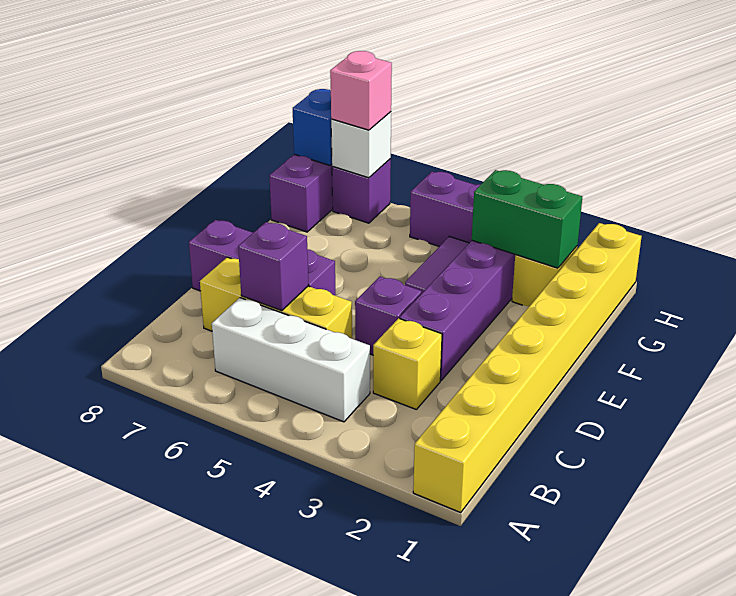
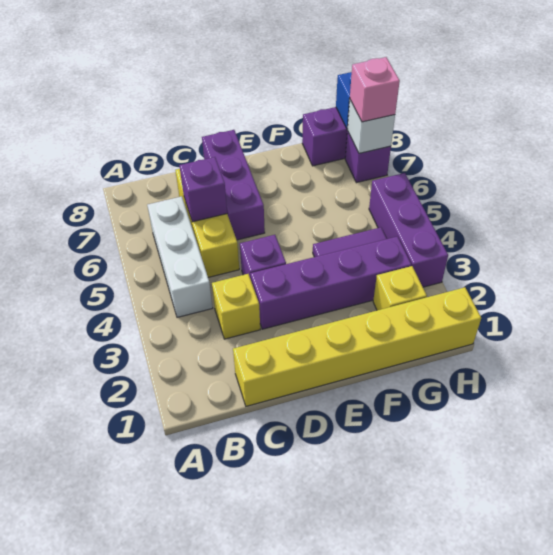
yellow brick A1:H1 level 1 -> yellow brick C1:H1 level 1
green brick G2:G3 level 2 -> none

